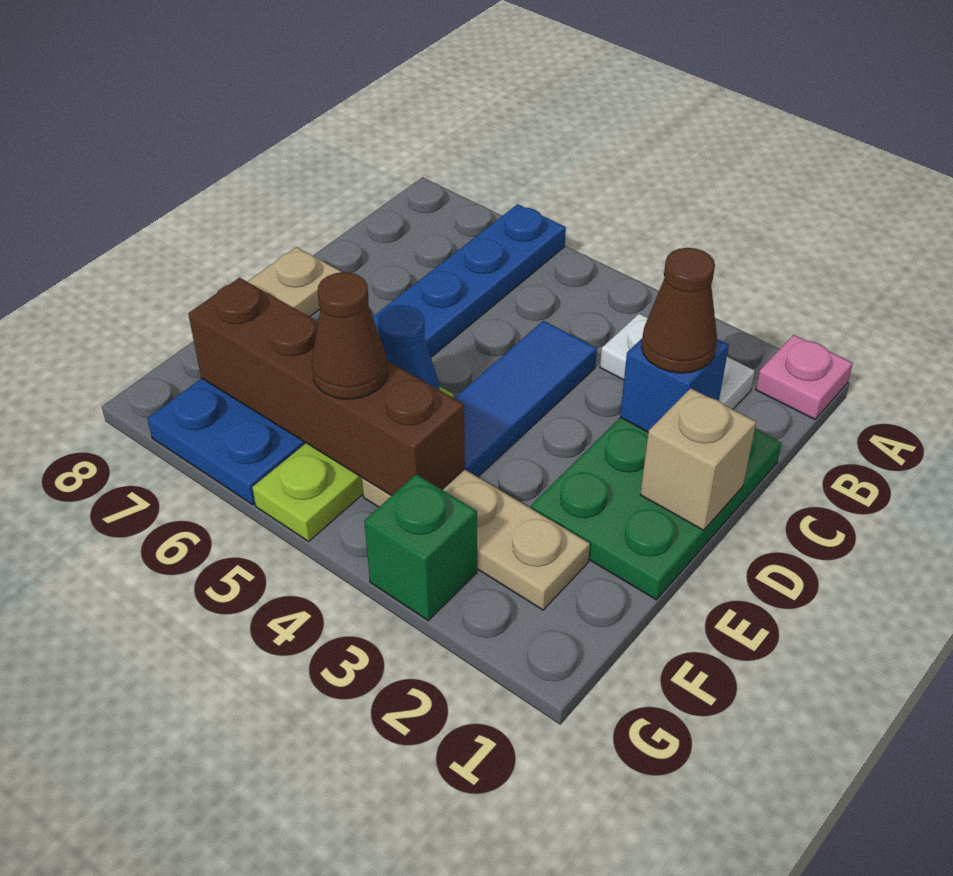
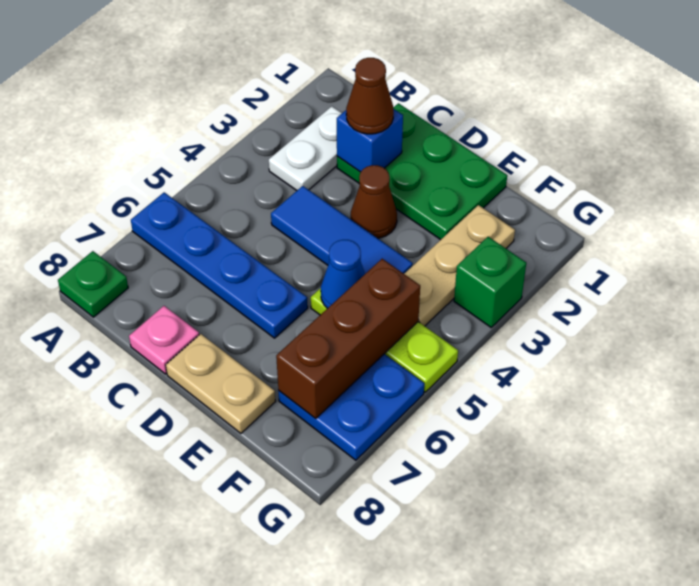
pink plate A1 level 1 -> pink plate C8 level 1
none -> green plate A8 level 1
tan brick D1 level 2 -> none
brown brick F4:F7 level 2 -> brown brick F5:F7 level 2
brown cone F5 level 3 -> brown cone D3 level 1

